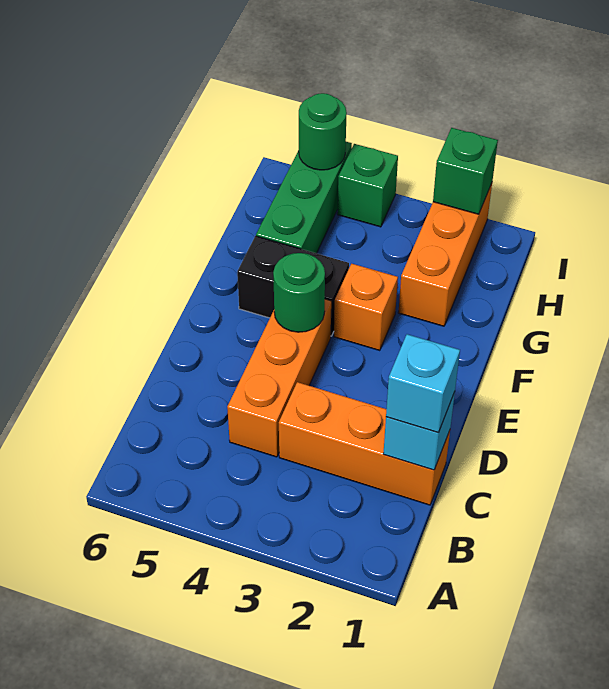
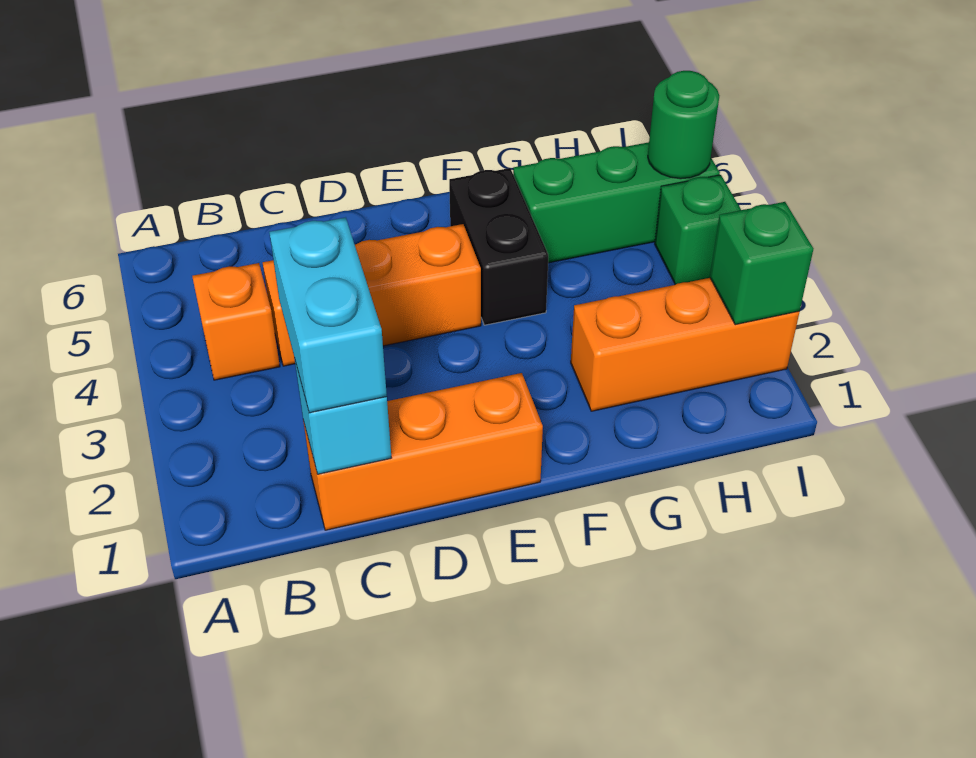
orange brick C1:C3 level 1 -> orange brick C1:E1 level 1
cyan brick C1 level 3 -> cyan brick C1:C2 level 3
green round brick E4 level 2 -> none
orange brick F3 level 1 -> orange brick B4 level 1

